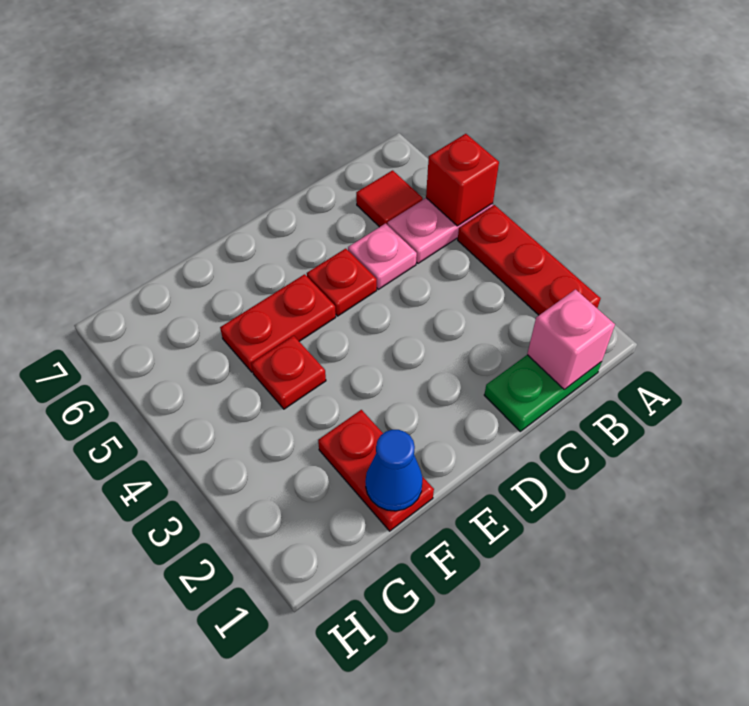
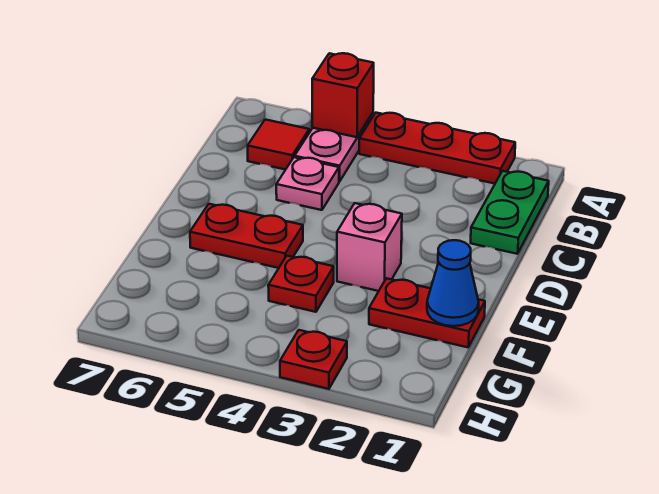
pink brick B1 level 2 -> pink brick E3 level 1
red plate D5 level 1 -> red plate H3 level 1
red plate E5:F5 level 1 -> red plate E5:E6 level 1

